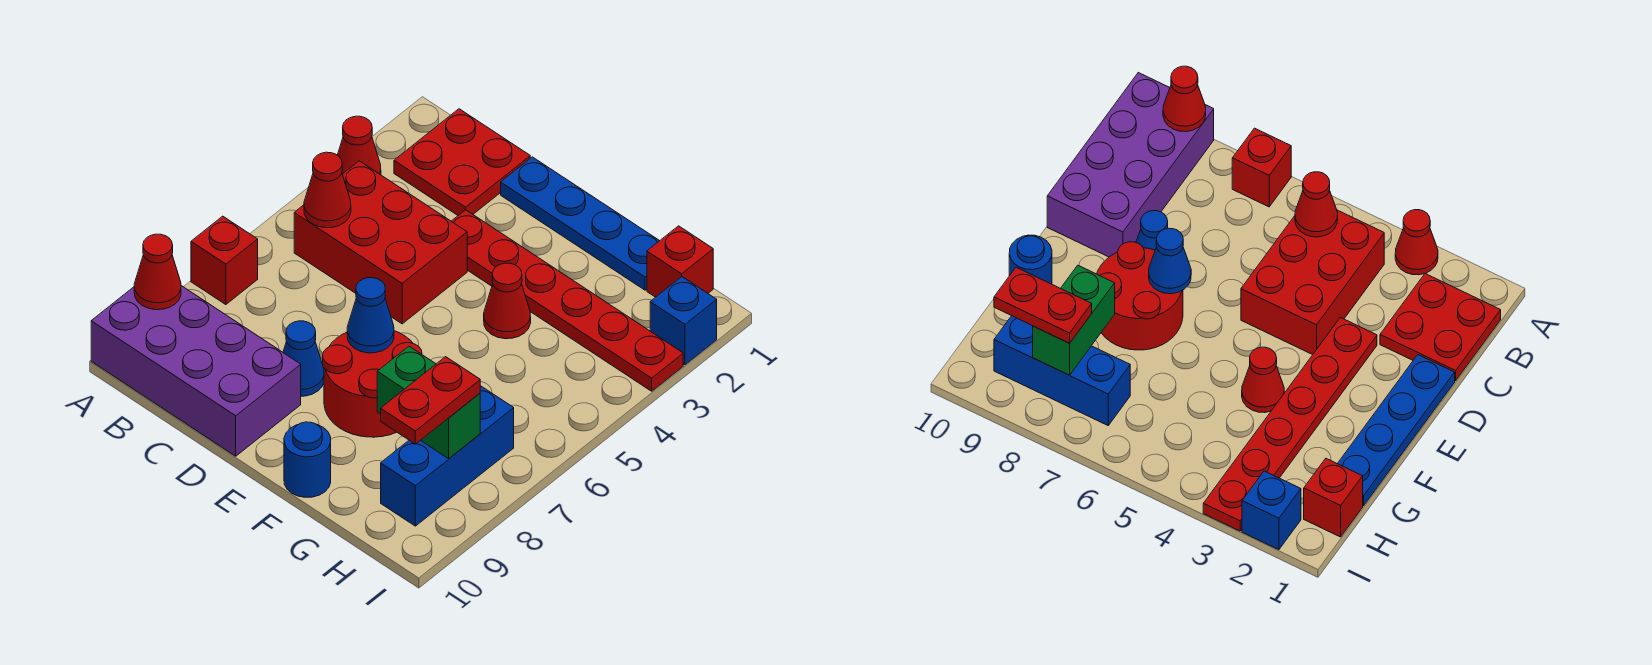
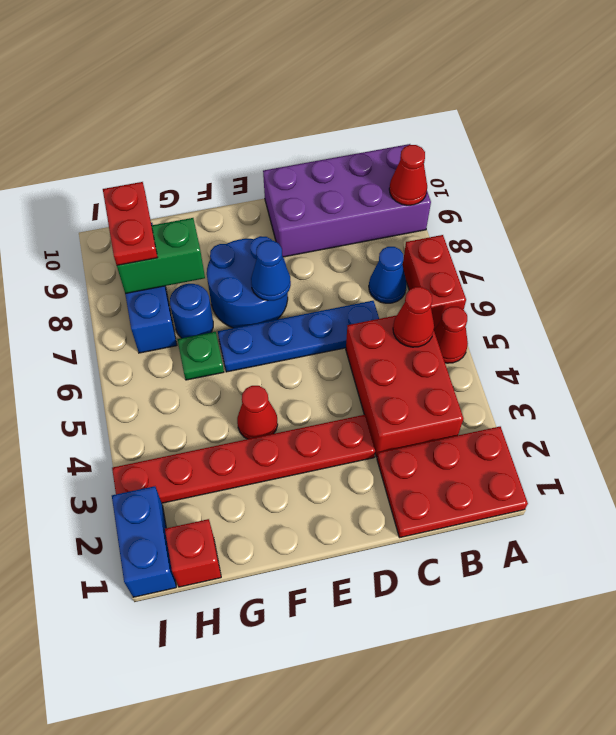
red cone A3 level 1 -> red cone A5 level 1
red brick A7 level 1 -> red brick A6:A7 level 1
red plate B1:C2 level 1 -> red plate A1:C2 level 1
red brick B4:D5 level 1 -> red brick B3:C5 level 1
blue plate D1:G1 level 1 -> blue plate C6:F6 level 1
blue cone D8 level 1 -> blue cone B7 level 1
red round brick E7:F8 level 1 -> blue round brick E7:F8 level 1
blue round brick F10 level 1 -> blue round brick G7 level 1
none -> green plate G6 level 1
blue brick I2 level 1 -> blue brick I1:I2 level 1

